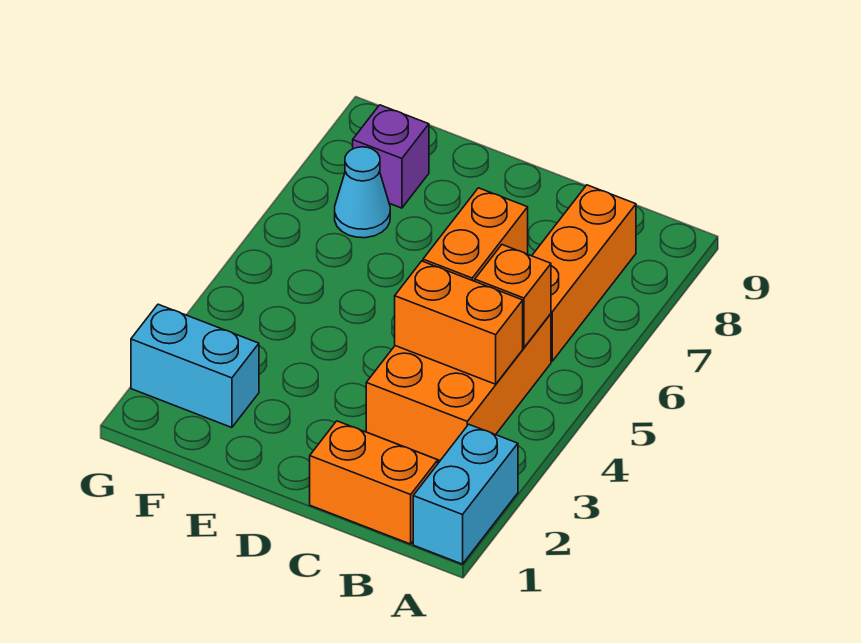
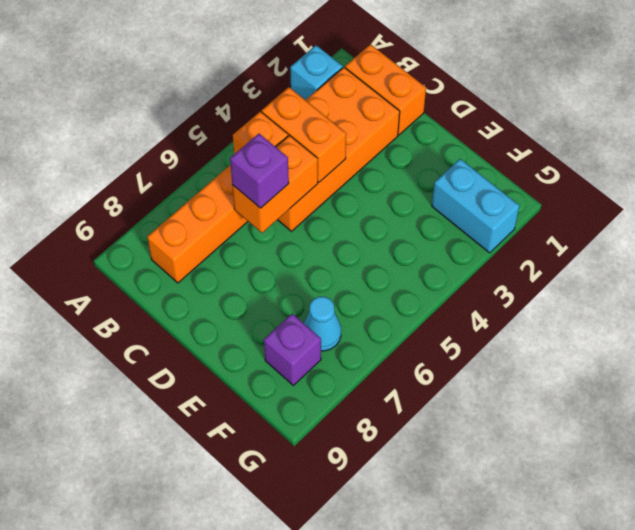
cyan brick A1:A2 level 1 -> cyan brick A2 level 1
orange brick B3:C5 level 1 -> orange brick B2:C5 level 1
none -> purple brick C6 level 3

